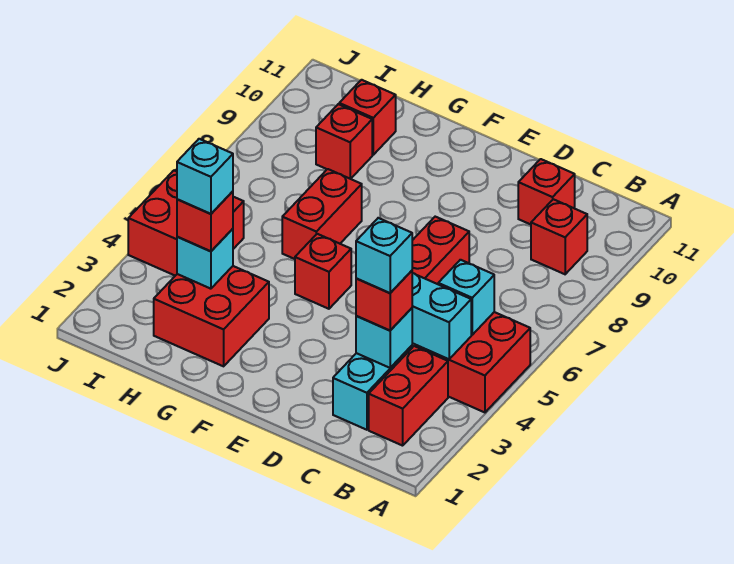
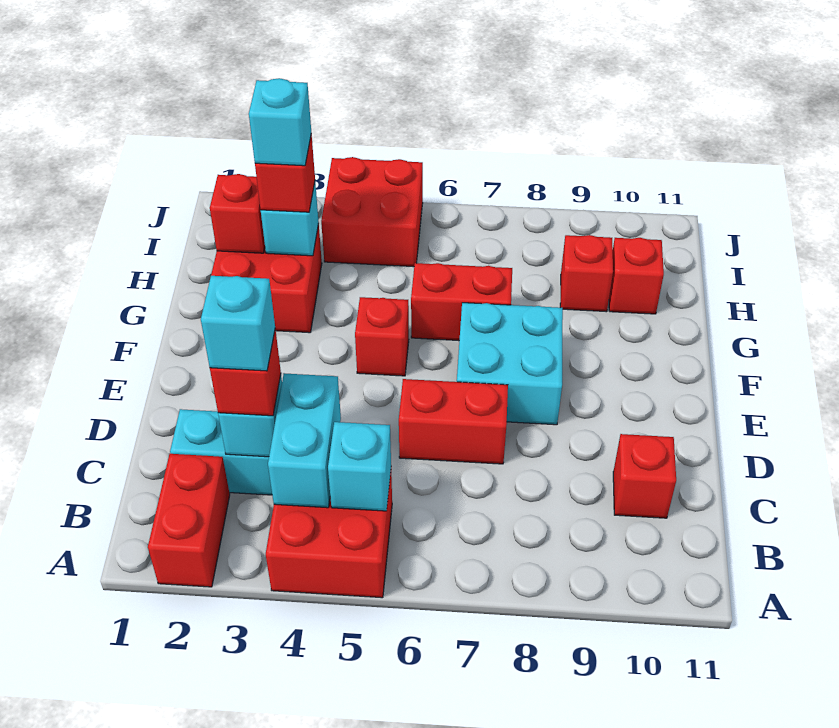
red brick B2:B3 level 1 -> red brick A2:B2 level 1
red brick B9 level 1 -> red brick H2 level 2
none -> cyan brick E7:F8 level 1

